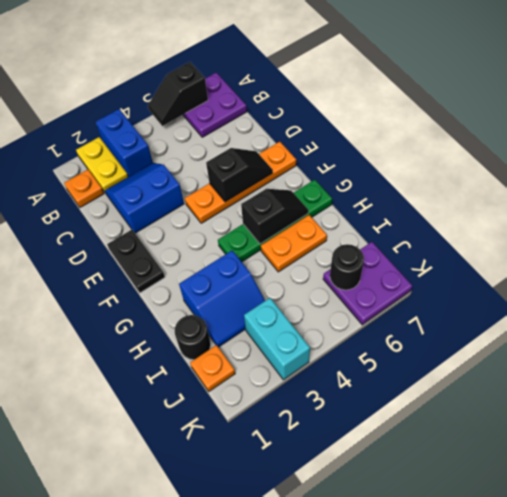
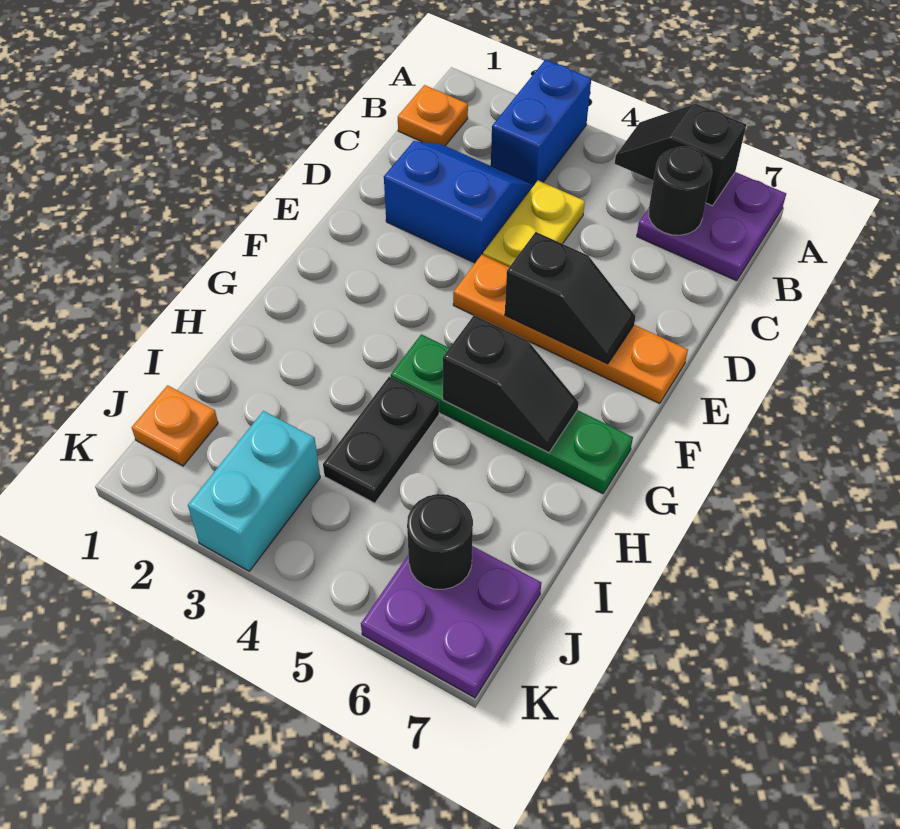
yellow plate A2:B2 level 1 -> yellow plate C4:D4 level 1
black plate E1:F1 level 1 -> black plate H4:I4 level 1
blue slope H2:I3 level 1 top H -> none
orange plate H5:H6 level 1 -> none
black round brick I1 level 1 -> black round brick B6 level 2

